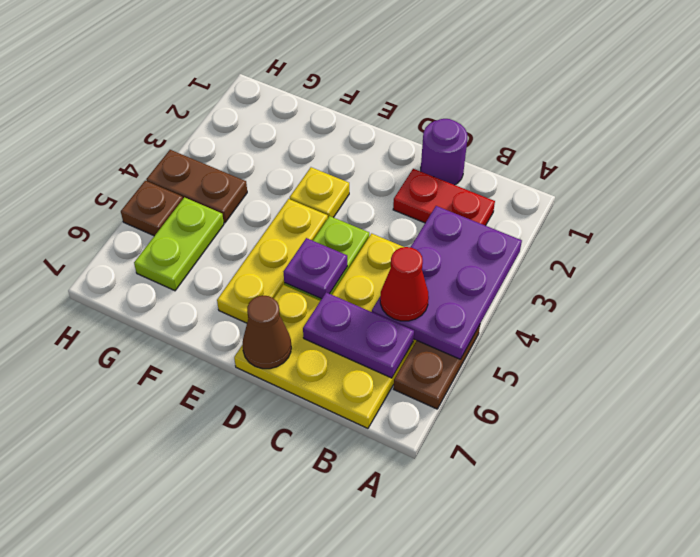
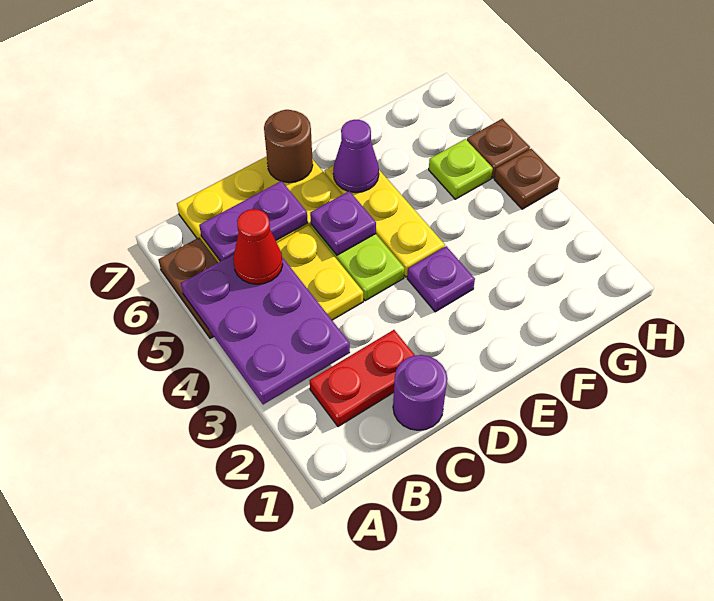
brown cone D7 level 2 -> brown round brick D7 level 2
yellow plate E3 level 1 -> purple plate E3 level 1
none -> purple cone E6 level 2
brown plate G4:H4 level 1 -> brown plate H4 level 1
lime plate G5:G6 level 1 -> lime plate G5 level 1

